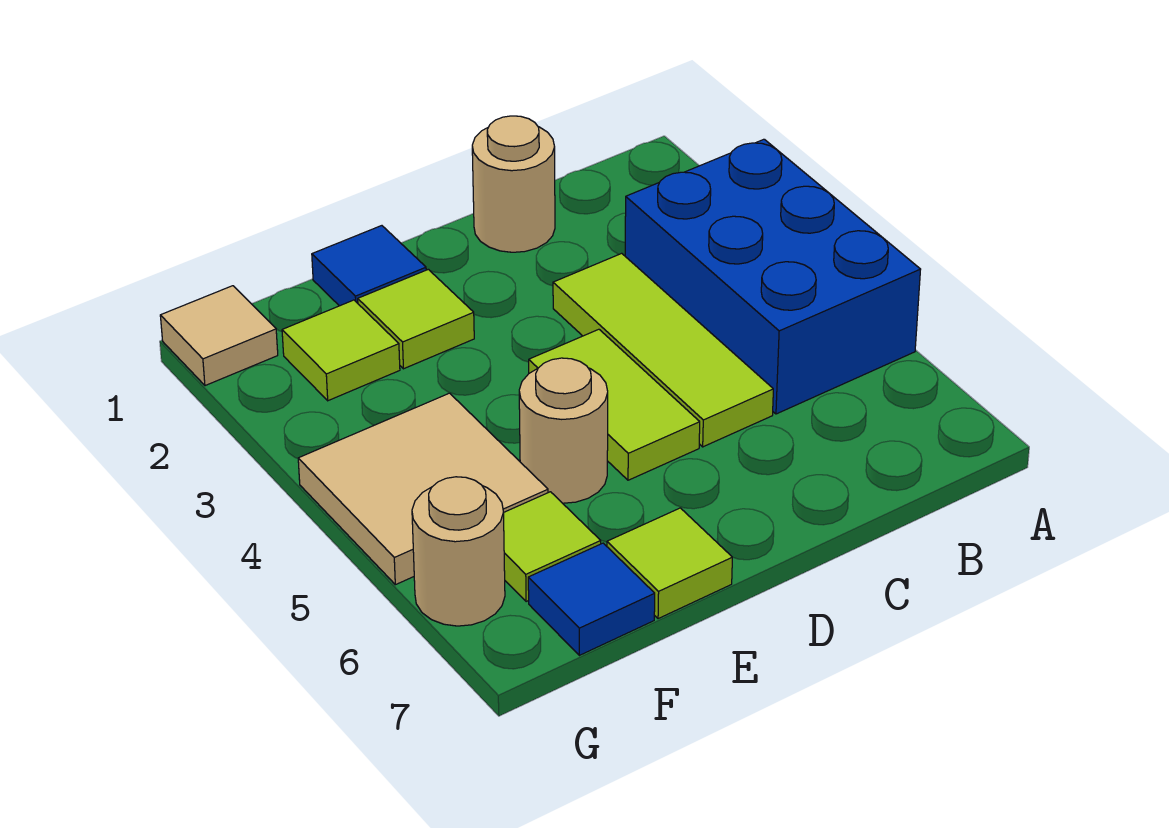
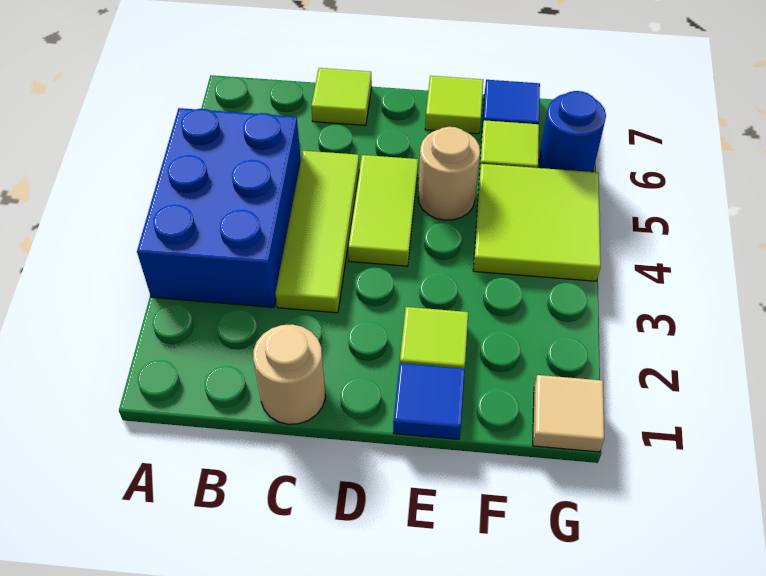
lime tile F2 level 1 -> lime tile C7 level 1
tan tile F4:G5 level 1 -> lime tile F4:G5 level 1
tan round brick G6 level 1 -> blue round brick G6 level 1

